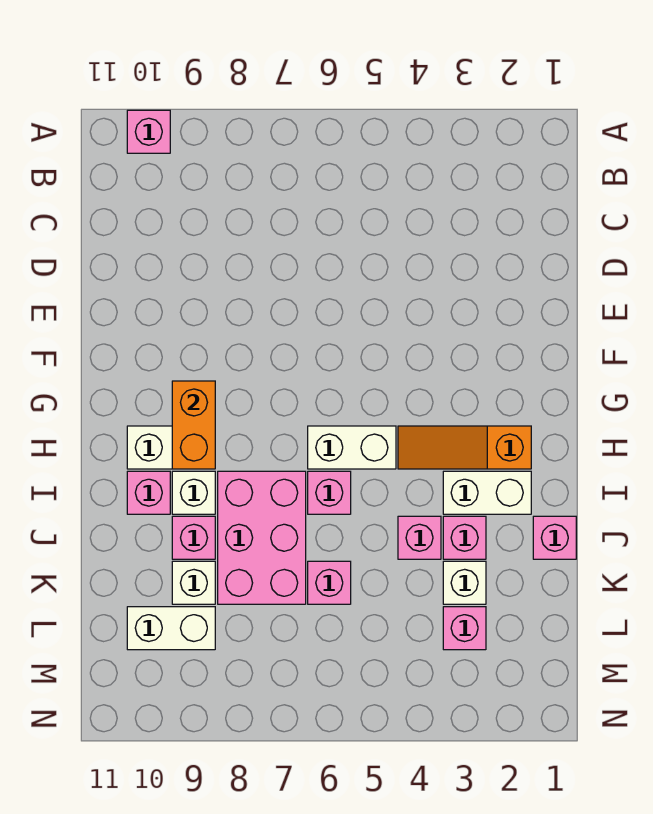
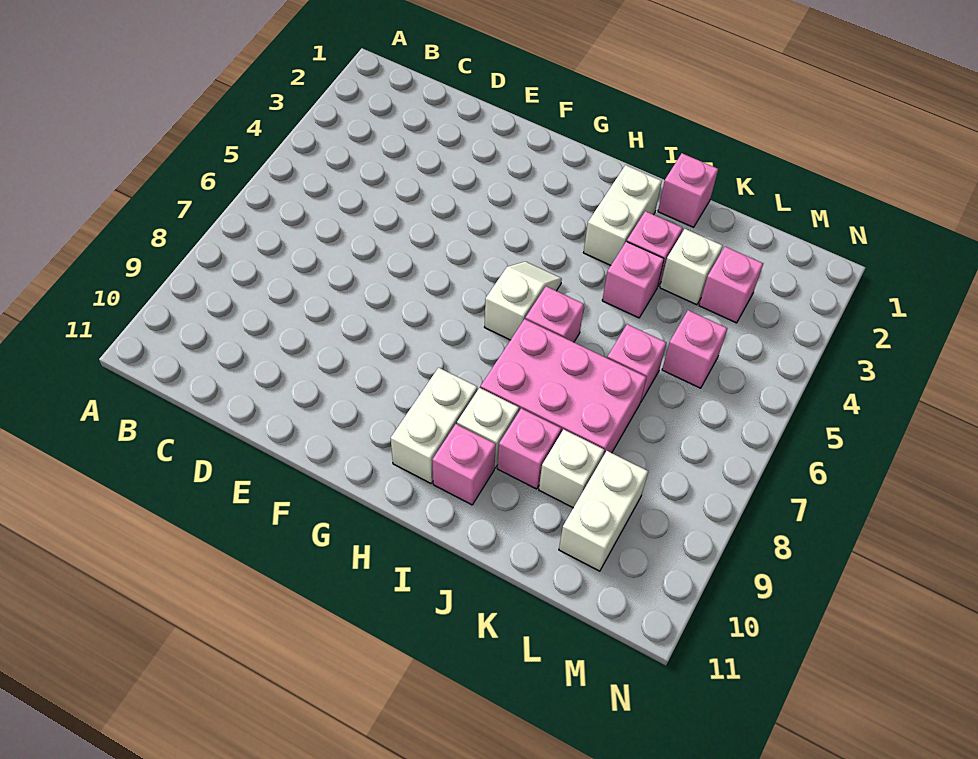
pink brick A10 level 1 -> pink brick L5 level 1
orange brick G9:H9 level 2 -> none
orange slope H2:H4 level 1 top 2 -> none
white brick H5:H6 level 1 -> white slope H5:H6 level 1 top 6

